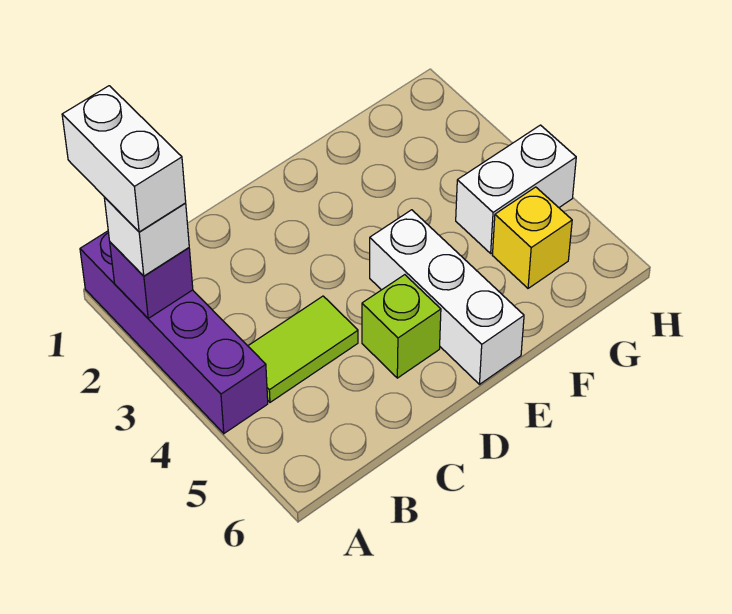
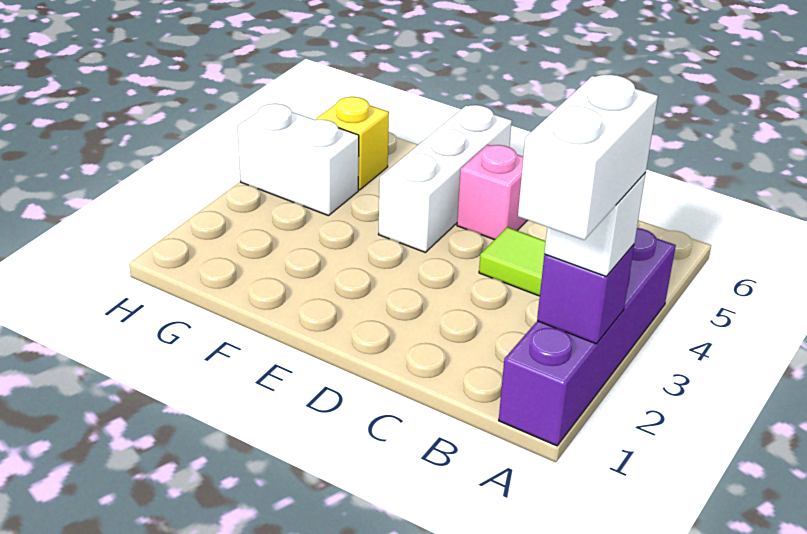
lime brick D5 level 1 -> pink brick D5 level 1

